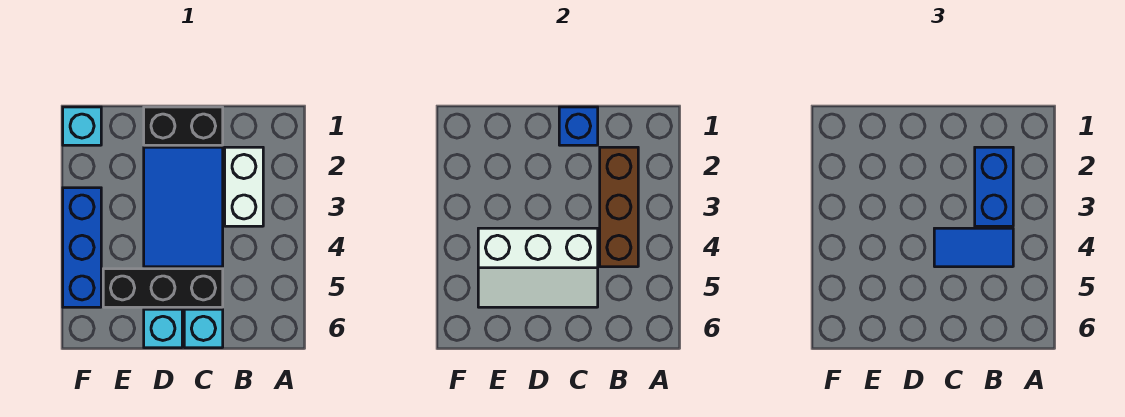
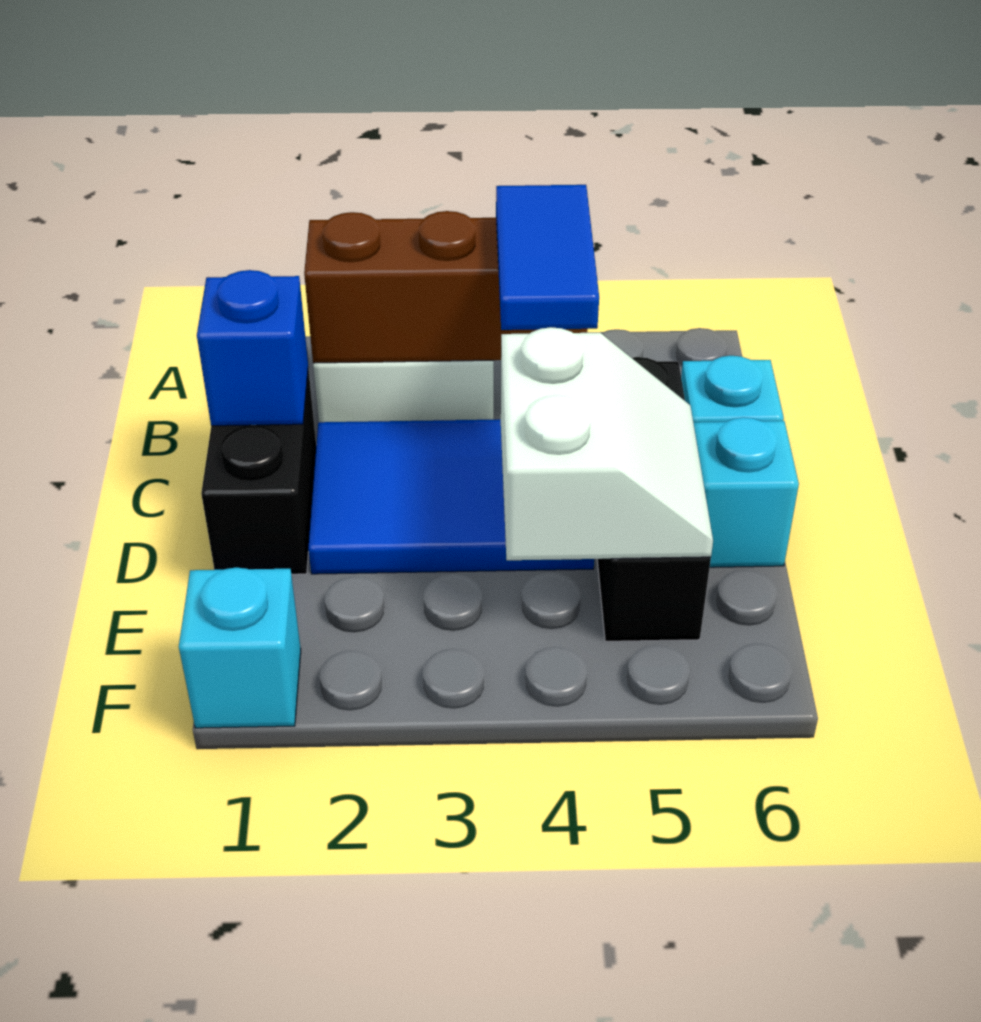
blue brick B2:B3 level 3 -> none
white slope C4:E5 level 2 top 4 -> white slope D4:E5 level 2 top 4
blue brick F3:F5 level 1 -> none

